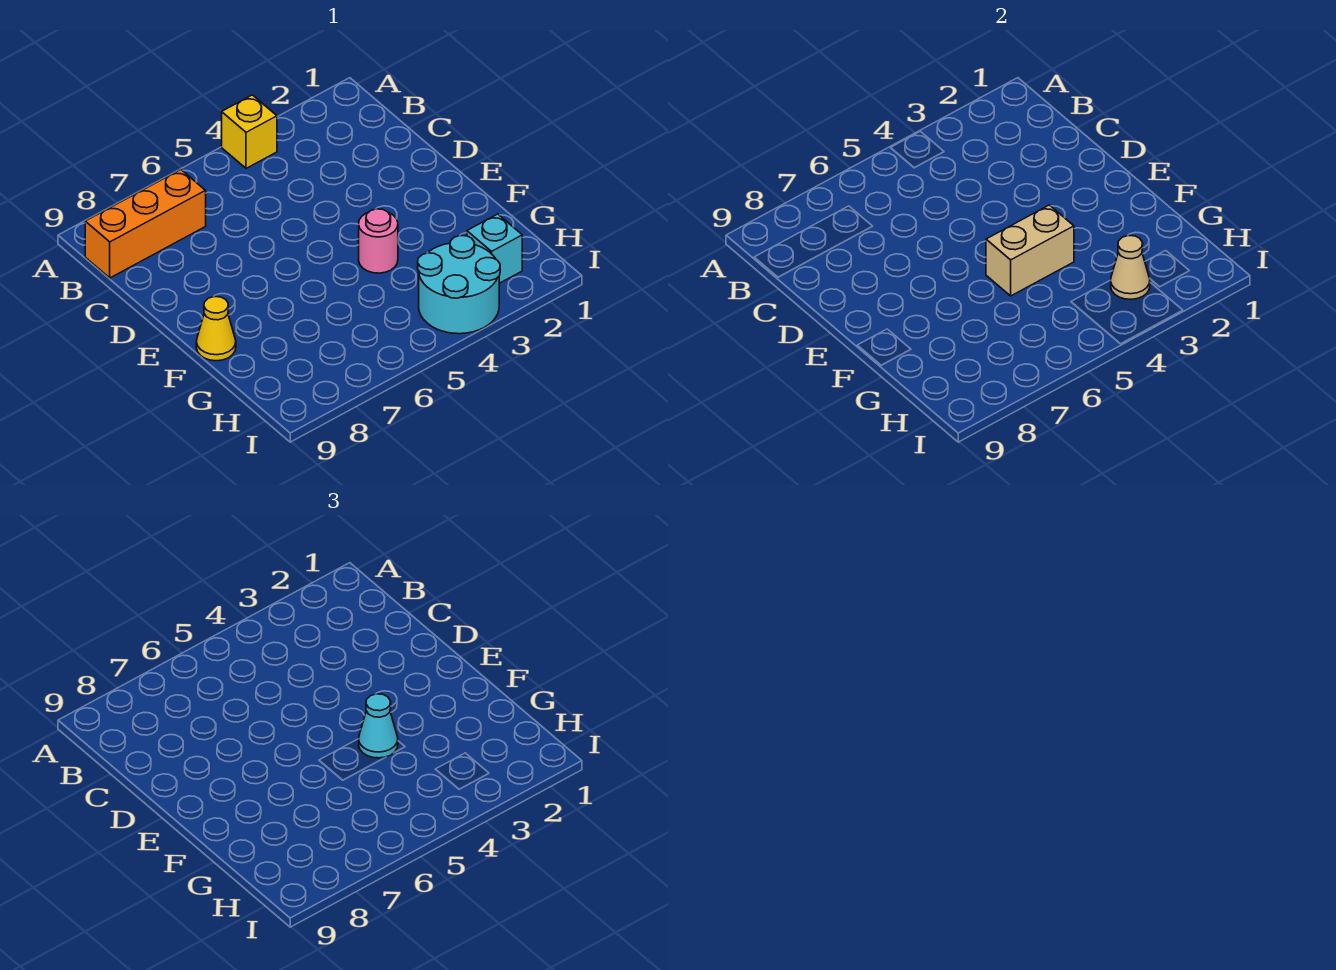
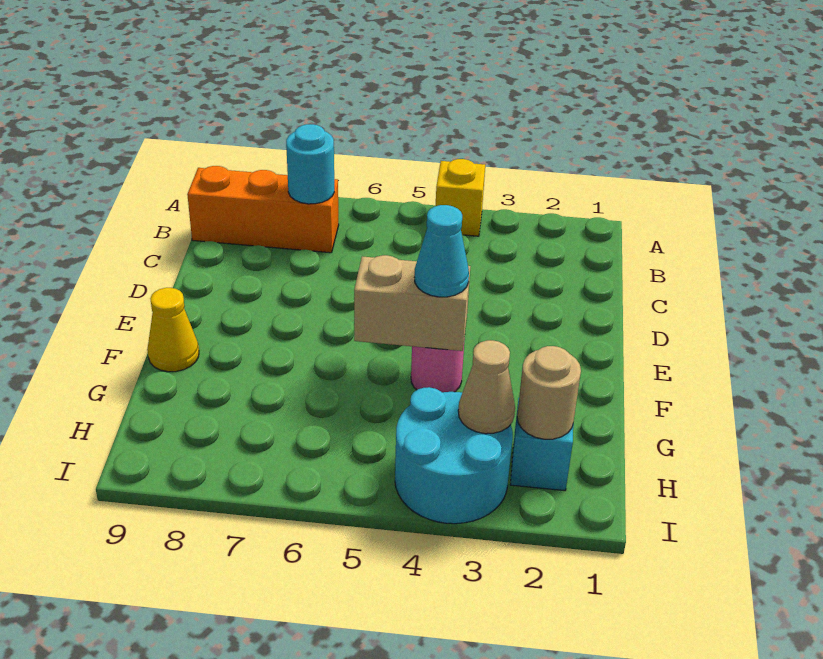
none -> cyan round brick B7 level 2
none -> tan round brick H2 level 2

